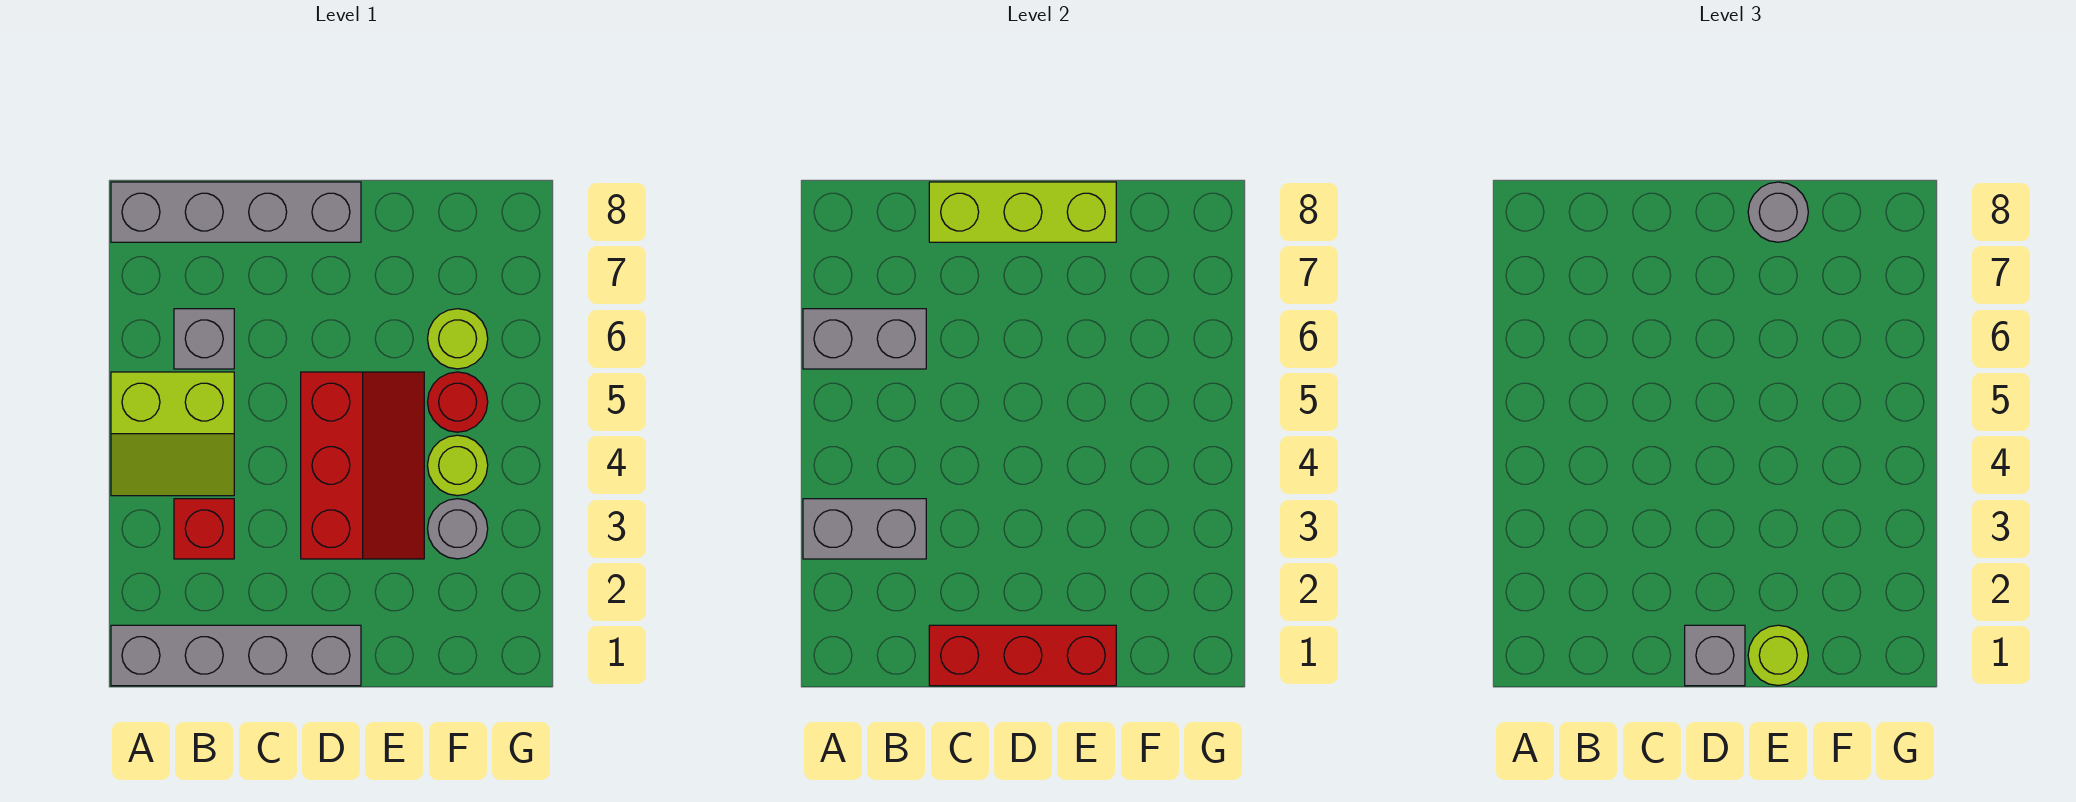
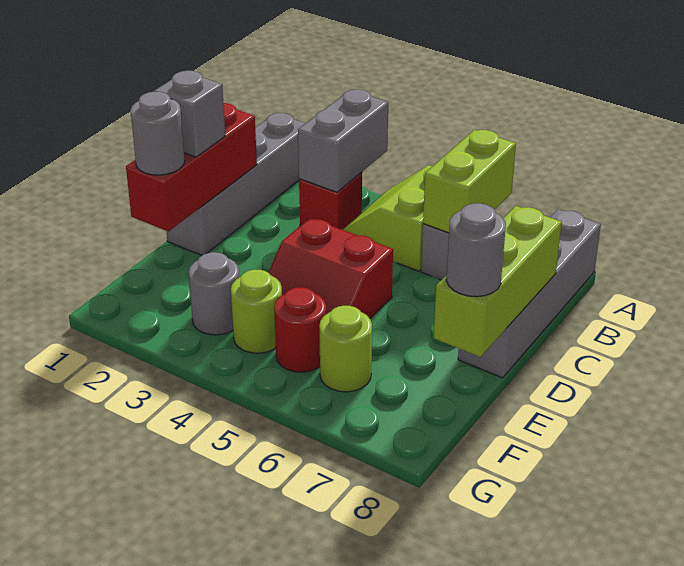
grey brick A6:B6 level 2 -> lime brick A6:B6 level 2
red slope D3:E5 level 1 top D -> red slope D4:E5 level 1 top D
lime round brick E1 level 3 -> grey round brick E1 level 3

